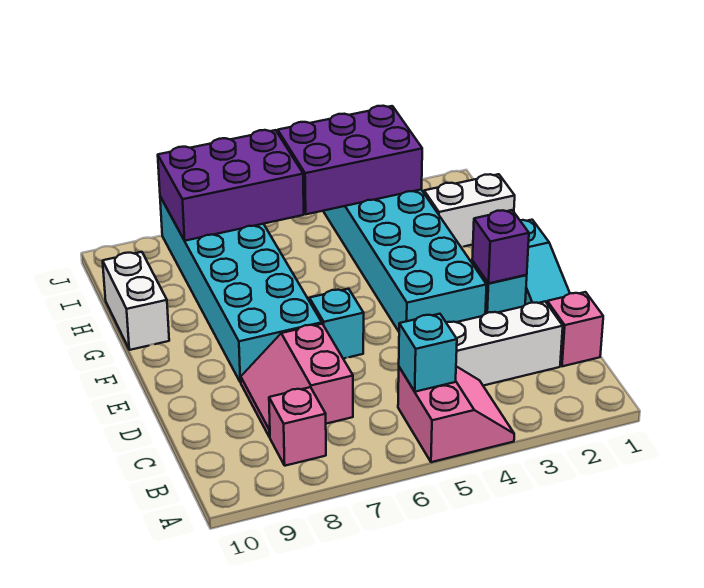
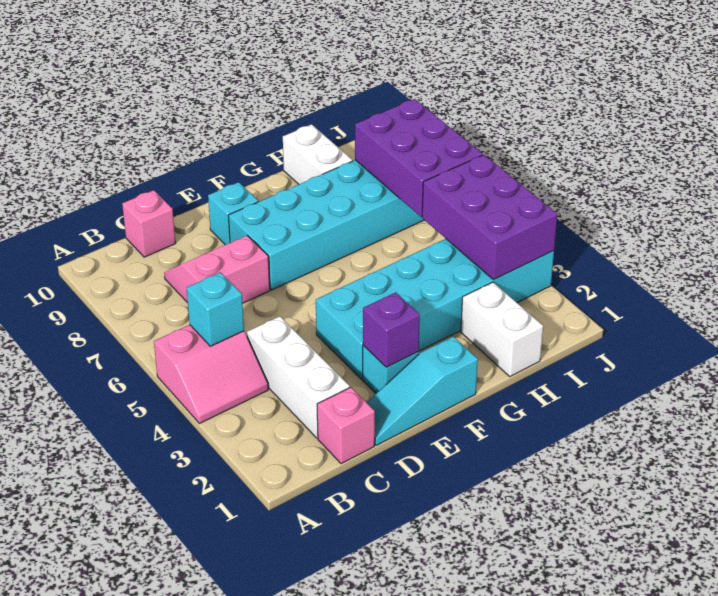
pink brick B8 level 1 -> pink brick C10 level 1
cyan brick E6 level 1 -> cyan brick E9 level 1
white brick G10:H10 level 1 -> white brick H9:H10 level 1

